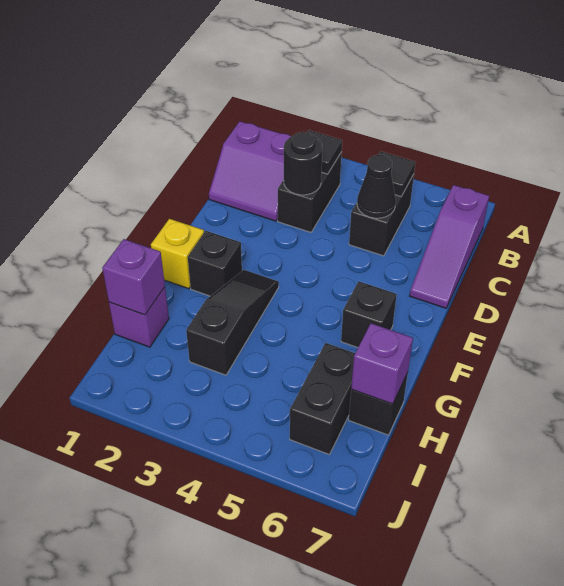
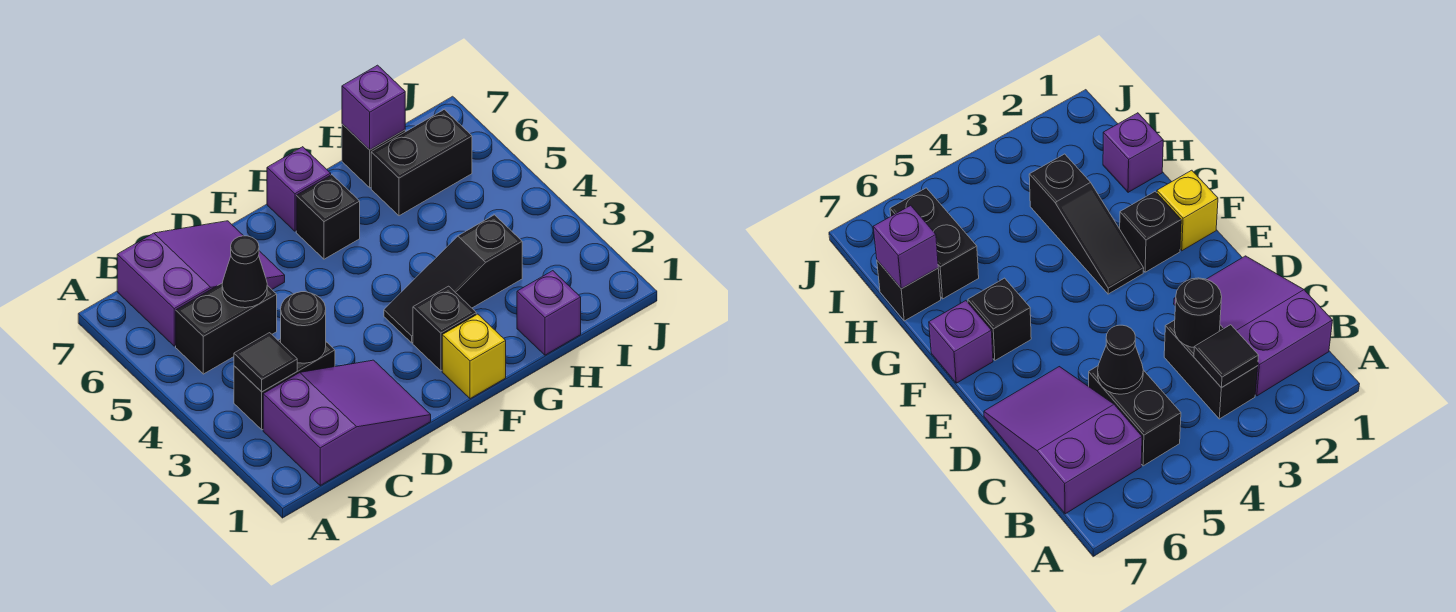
purple slope B1:C2 level 1 top B -> purple slope B1:D2 level 1 top B
black tile B5 level 2 -> none
purple slope B7:D7 level 1 top B -> purple slope B6:D7 level 1 top B
purple brick H1 level 2 -> purple brick F7 level 1

